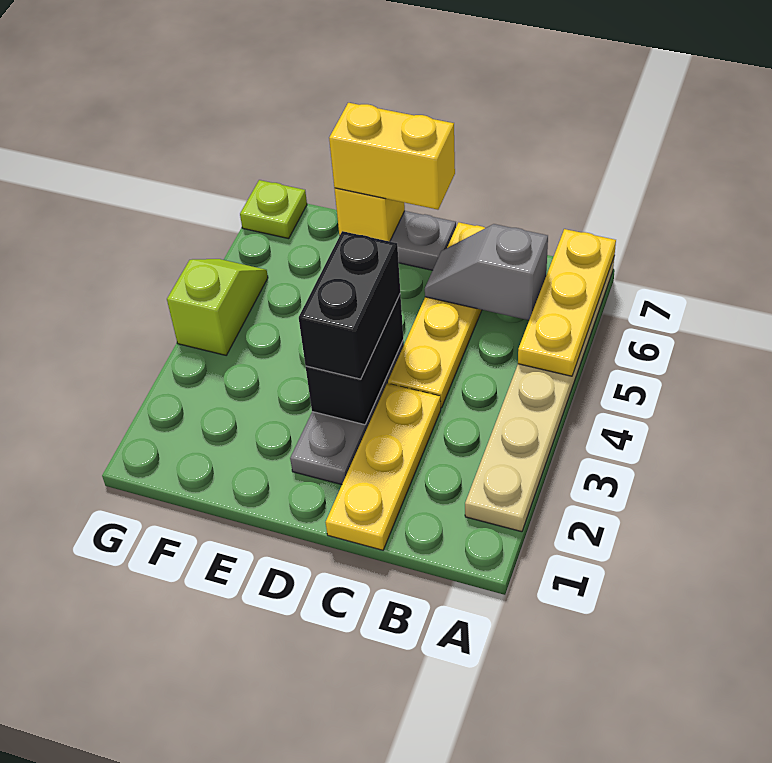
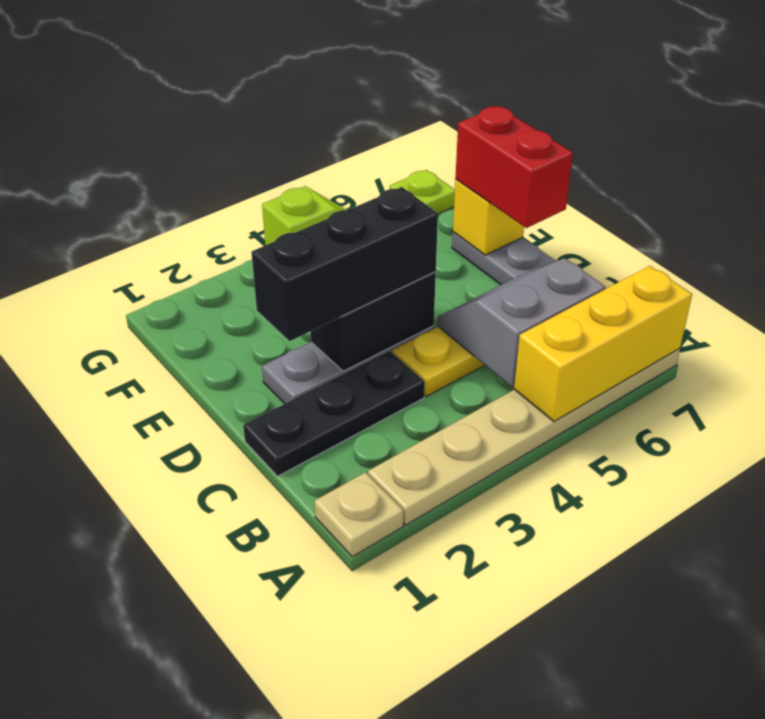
none -> tan plate A1 level 1
yellow plate A5:A7 level 2 -> yellow brick A5:A7 level 2
grey slope B6:C6 level 2 top B -> grey slope B5:C6 level 2 top B
yellow plate C1:C3 level 1 -> black plate C1:C3 level 1
black brick D3:D4 level 3 -> black brick D2:D4 level 3
yellow brick D7:E7 level 3 -> red brick D7:E7 level 3

